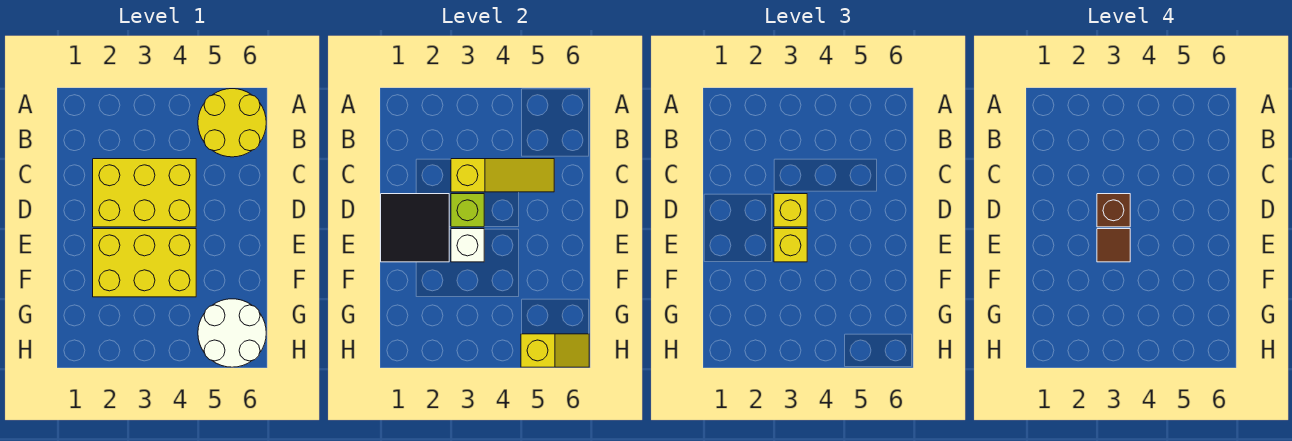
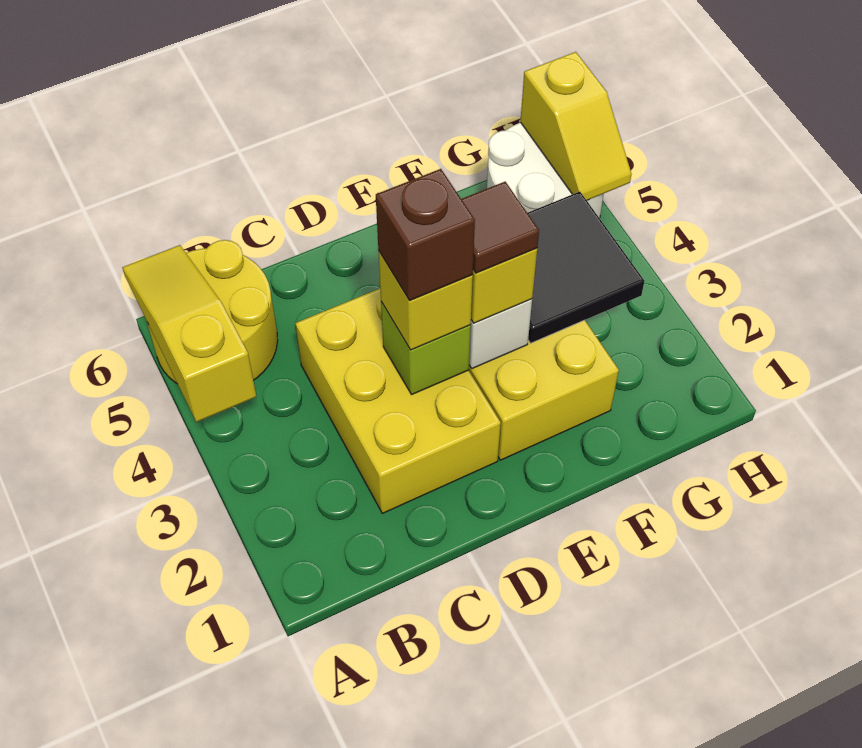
yellow slope C3:C5 level 2 top 3 -> yellow slope A4:A6 level 2 top 4
black tile D1:E2 level 2 -> black tile F3:G4 level 2
yellow slope H5:H6 level 2 top 5 -> yellow slope H5:H6 level 2 top 6

